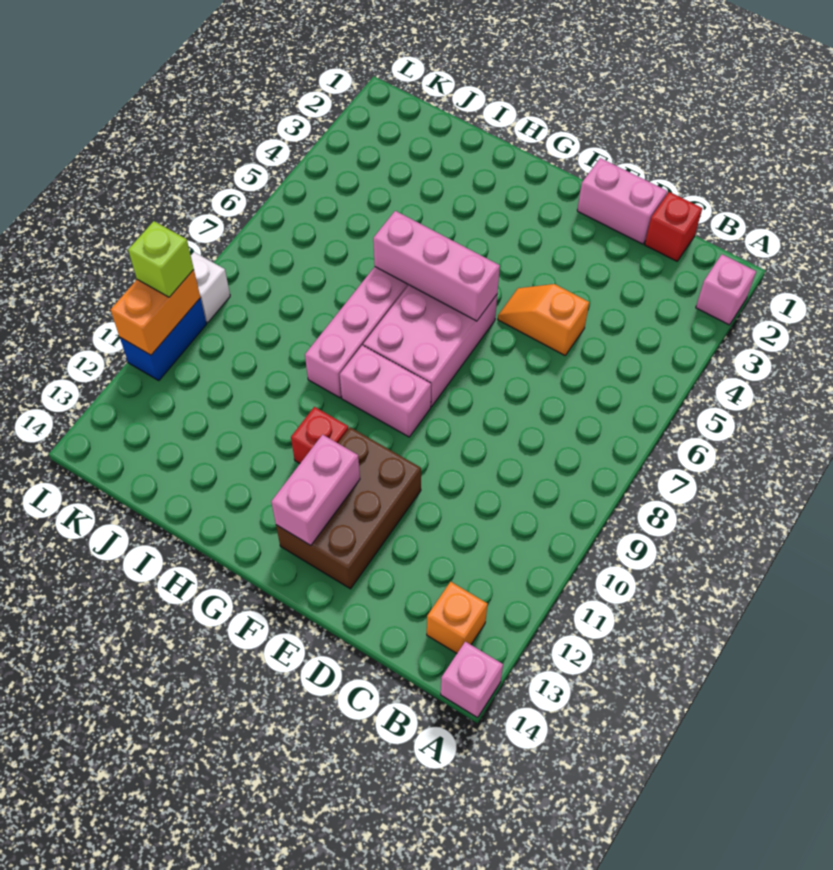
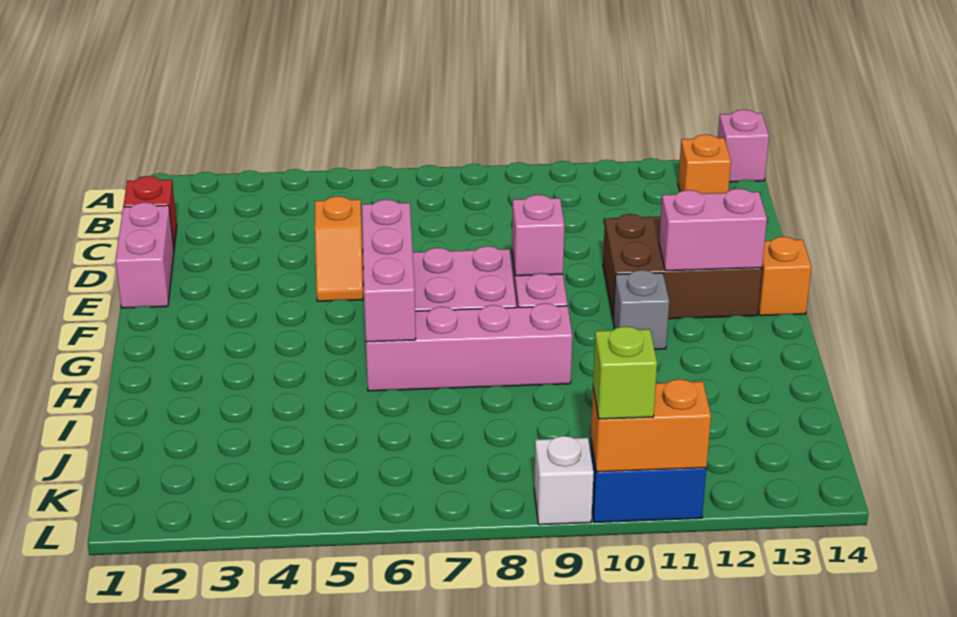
pink brick A2 level 1 -> pink brick F9 level 2
none -> orange brick F14 level 1
red brick G11 level 1 -> grey brick G11 level 1

